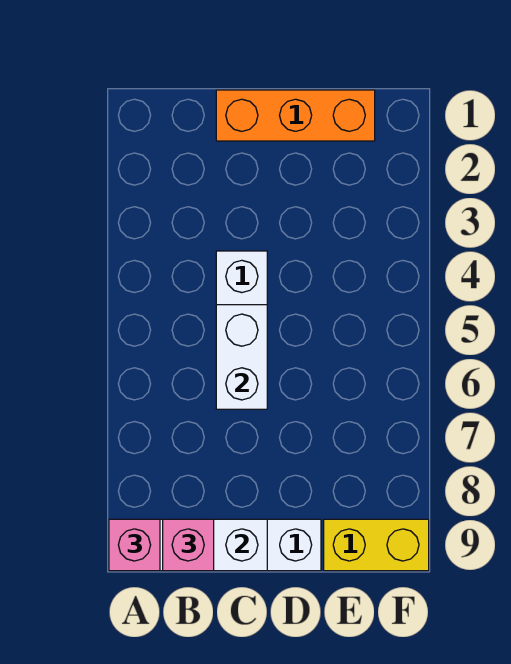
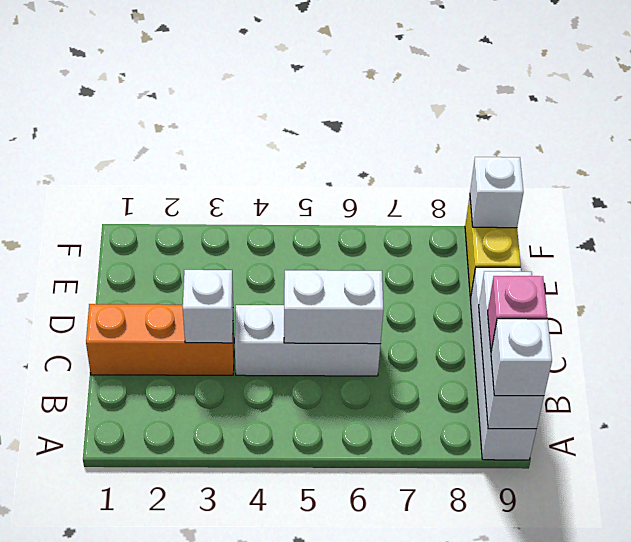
pink brick A9 level 3 -> white brick A9 level 3
orange brick C1:E1 level 1 -> orange brick C1:C3 level 1
none -> white brick C3 level 2
none -> white brick F9 level 2

